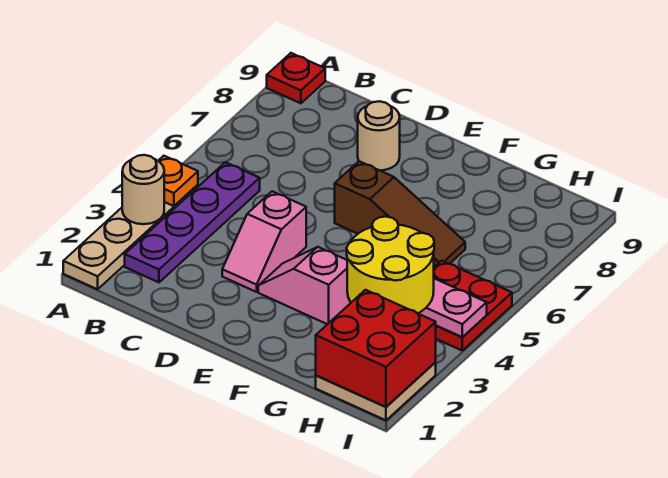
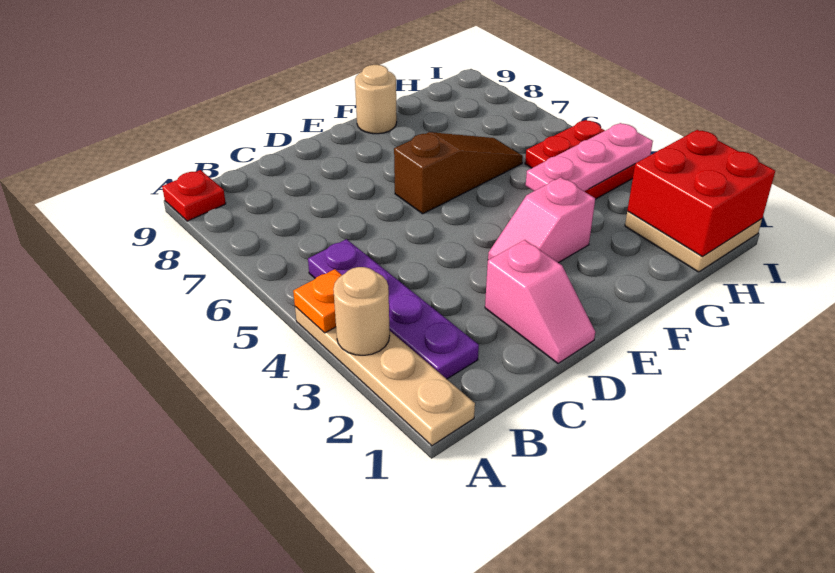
pink slope D3:D4 level 1 top 4 -> pink slope D1:D2 level 1 top 2
tan round brick D8 level 1 -> tan round brick F9 level 1
yellow round brick G3:H4 level 3 -> none

